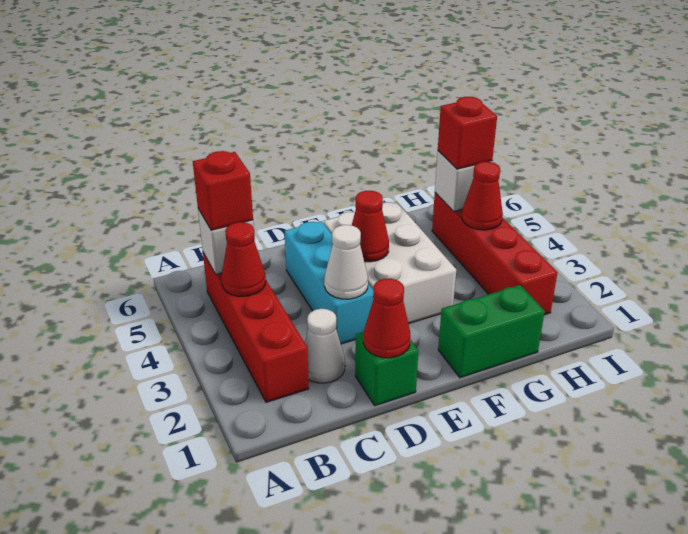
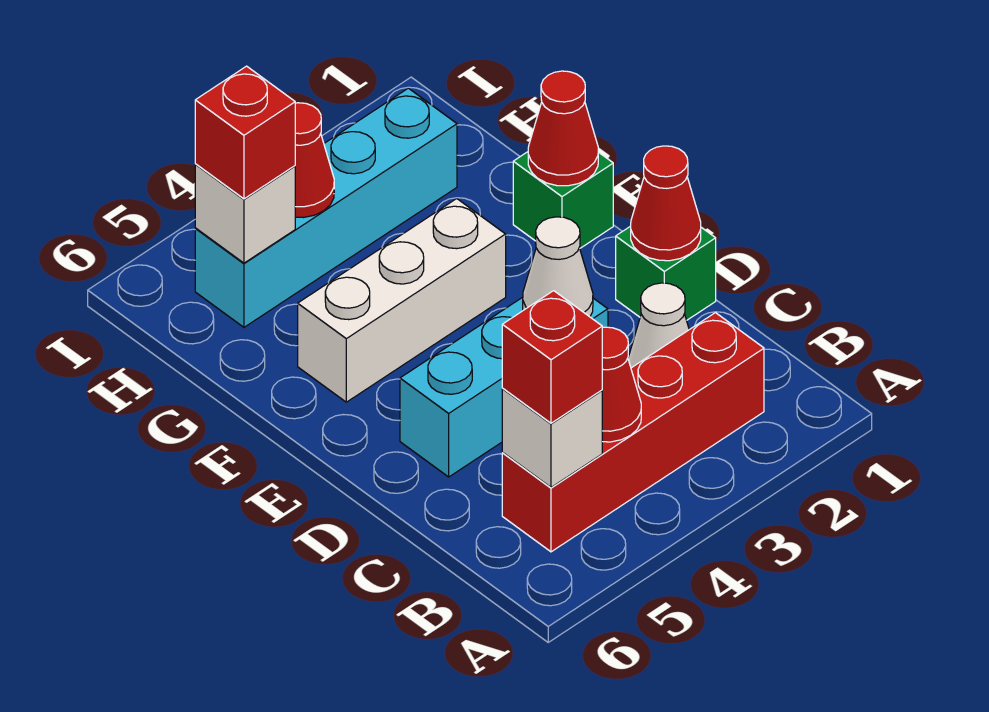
white brick E3:F5 level 1 -> white brick F3:F5 level 1
red cone E4 level 2 -> red cone F1 level 2
green brick F1:G1 level 1 -> green brick F1 level 1
red brick H2:H5 level 1 -> cyan brick H2:H5 level 1

